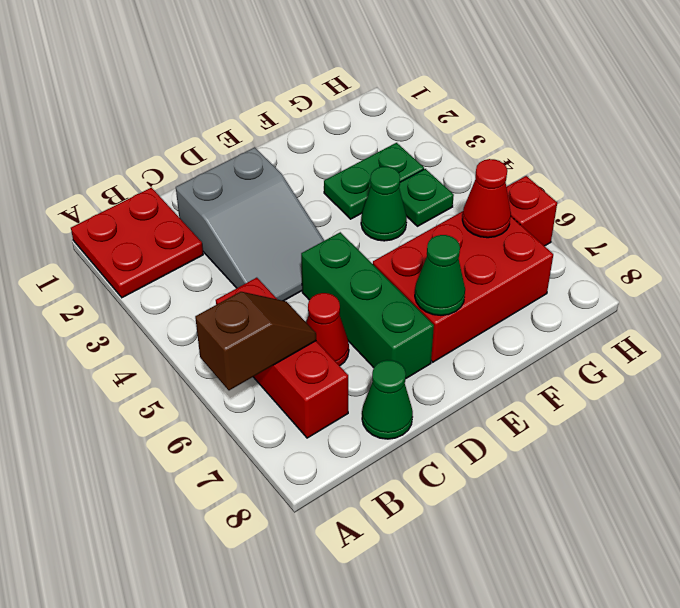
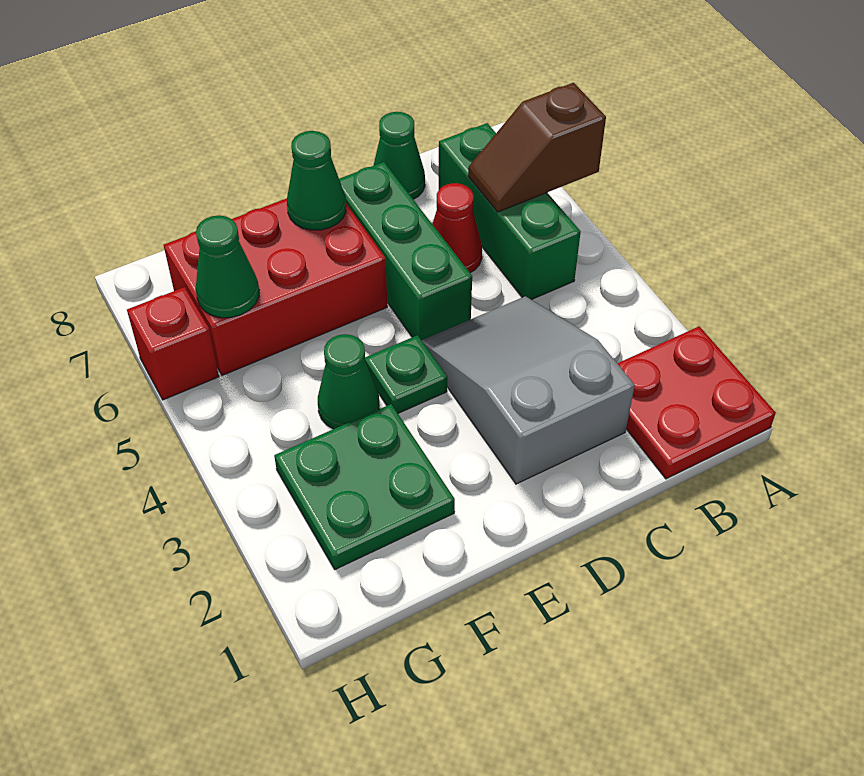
red brick B5:B7 level 1 -> green brick B5:B7 level 1
green plate F3:G3 level 1 -> green plate F2:G3 level 1
green plate G4 level 1 -> green plate E4 level 1
red cone G6 level 2 -> green cone G6 level 2

